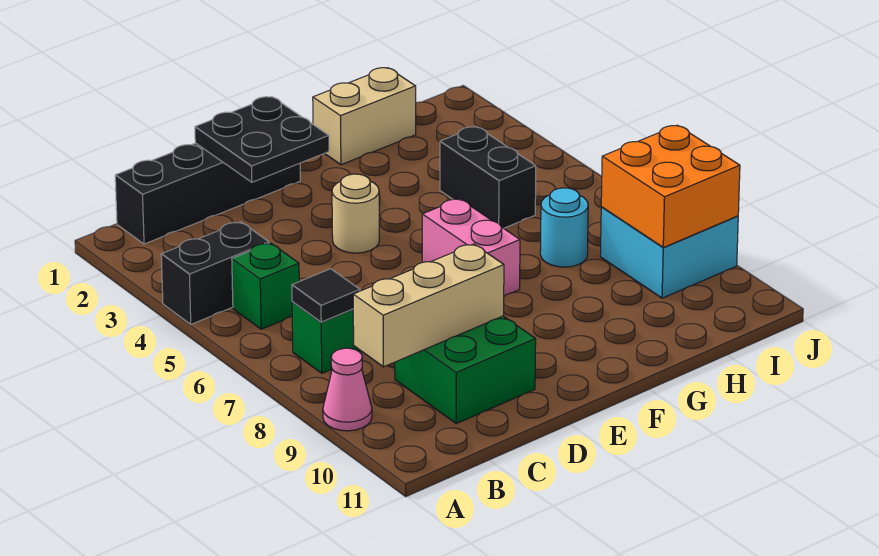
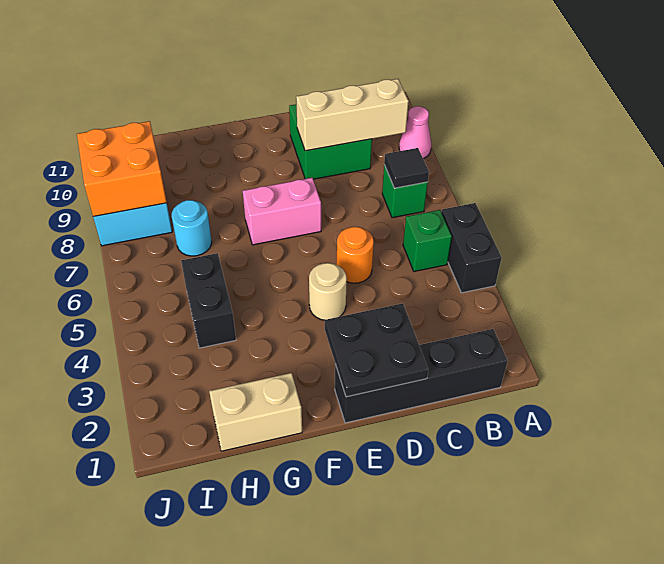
black brick A4:B4 level 1 -> black brick A4:A5 level 1
none -> orange round brick D5 level 1
pink brick F6:F7 level 1 -> pink brick E7:F7 level 1

